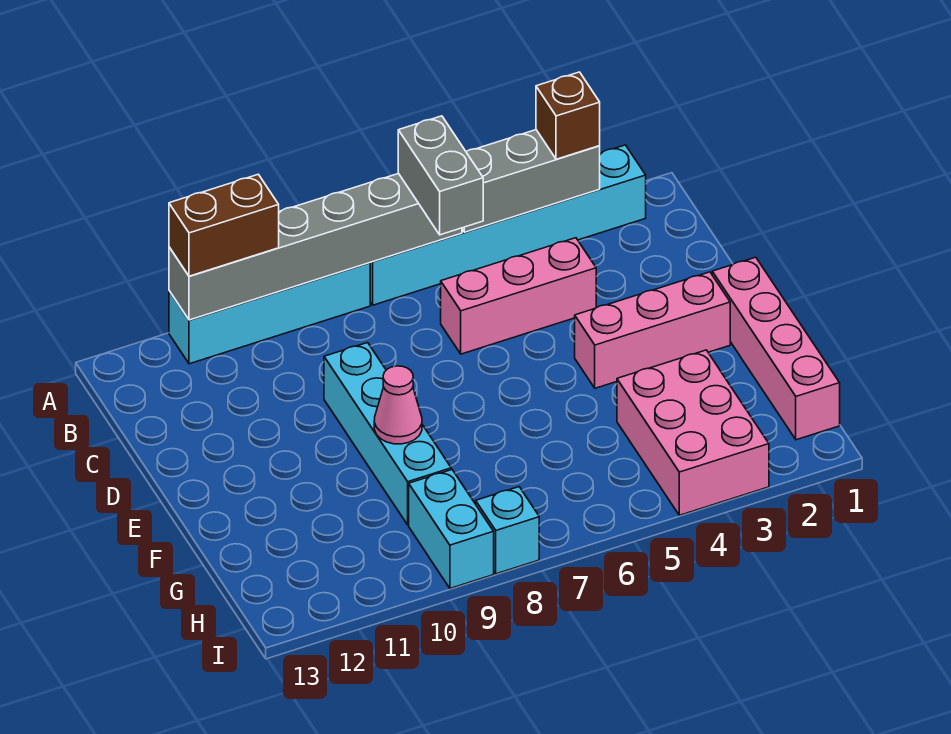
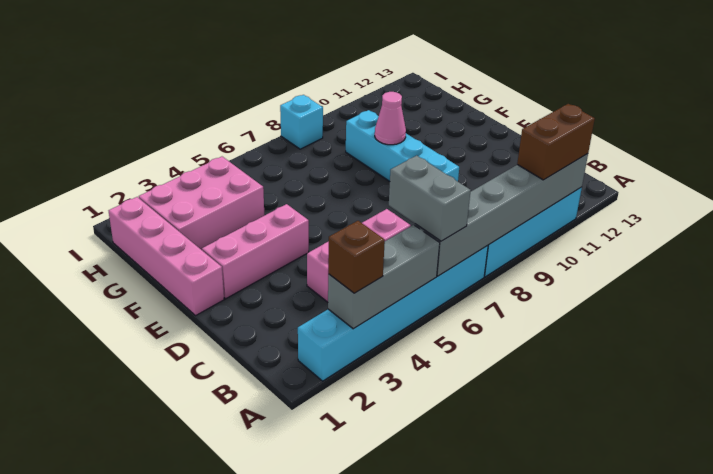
pink brick G3:I4 level 1 -> pink brick G2:H4 level 1
cyan brick H9:I9 level 1 -> none

